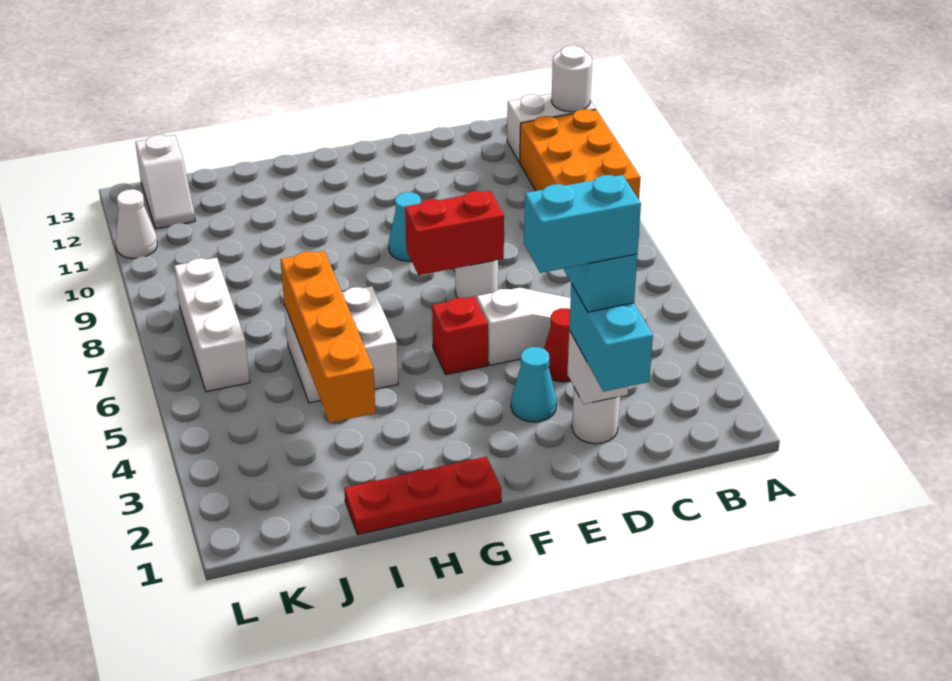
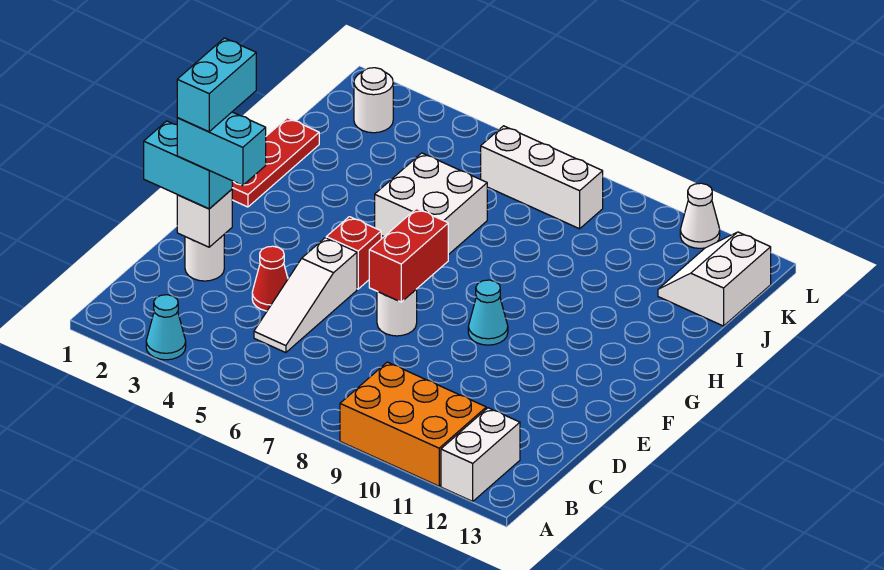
white round brick A12 level 2 -> white round brick K2 level 1
cyan cone E3 level 1 -> cyan cone A3 level 1
orange brick I3:I6 level 2 -> none
white slope K12:K13 level 1 top 13 -> white slope J12:K13 level 1 top 13

